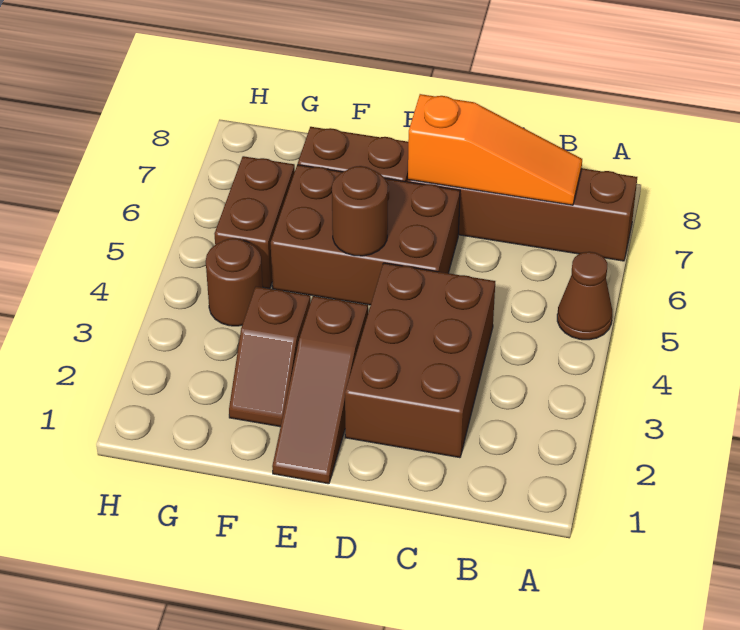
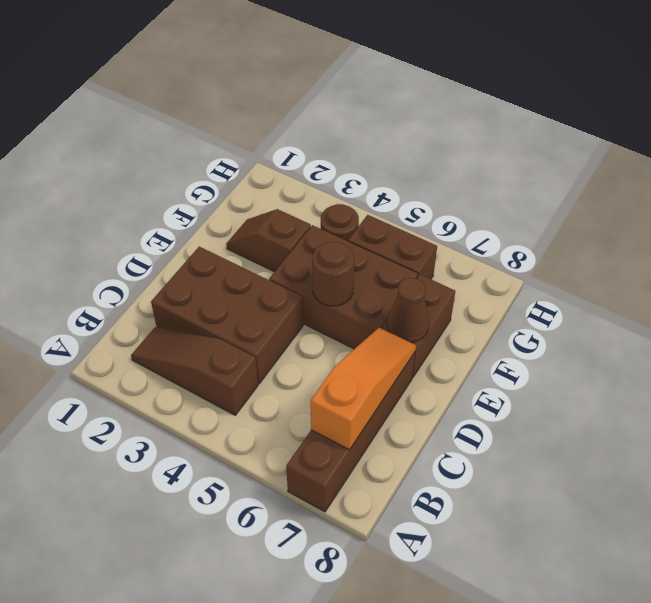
brown cone A5 level 1 -> brown cone E7 level 2
orange slope B7:D7 level 2 top D -> orange slope B7:D7 level 2 top B
brown brick D5:F6 level 1 -> brown brick E4:F6 level 1
brown slope E1:E3 level 1 top 3 -> brown slope B2:B4 level 1 top 4

